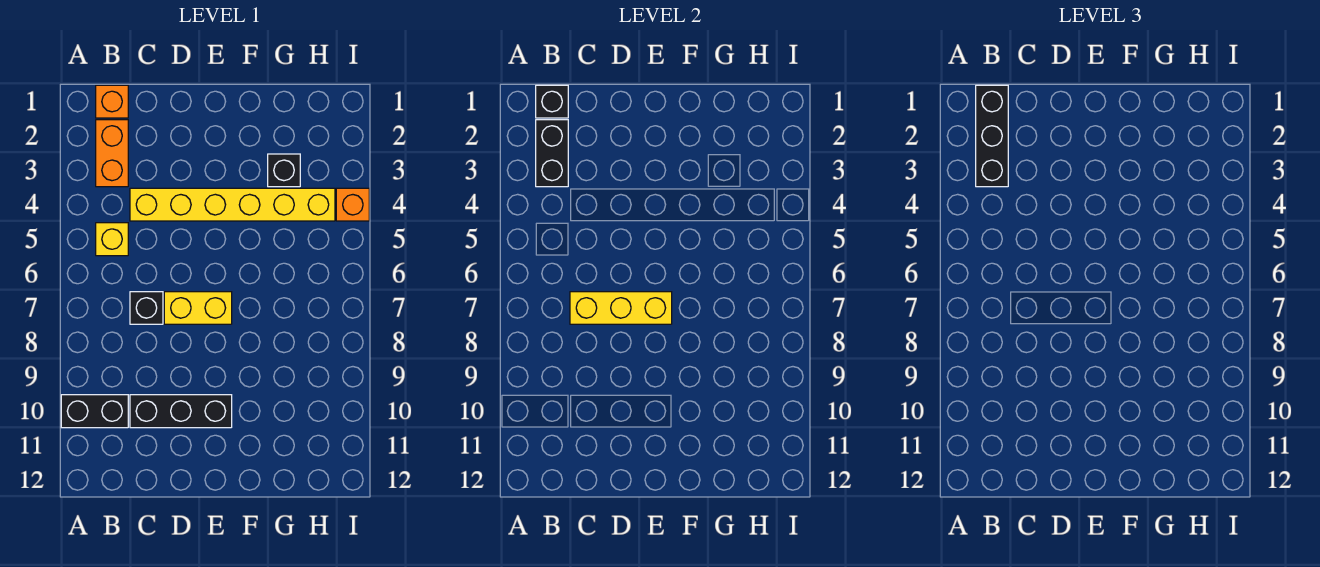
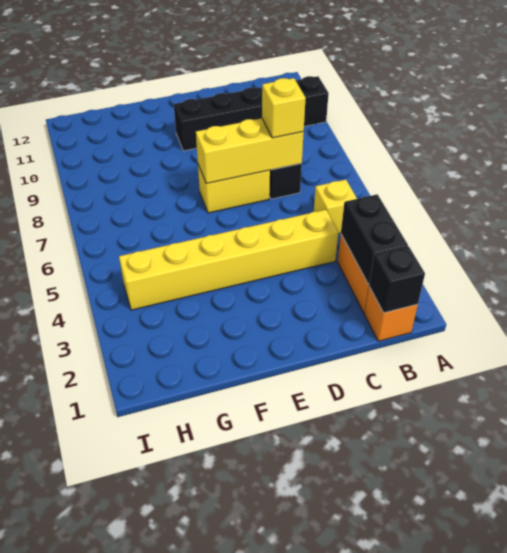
black brick B1:B3 level 3 -> none
none -> yellow brick C7 level 3
black brick G3 level 1 -> none
orange brick I4 level 1 -> none

